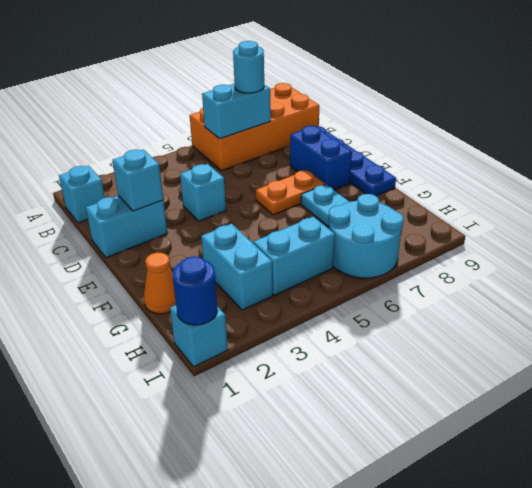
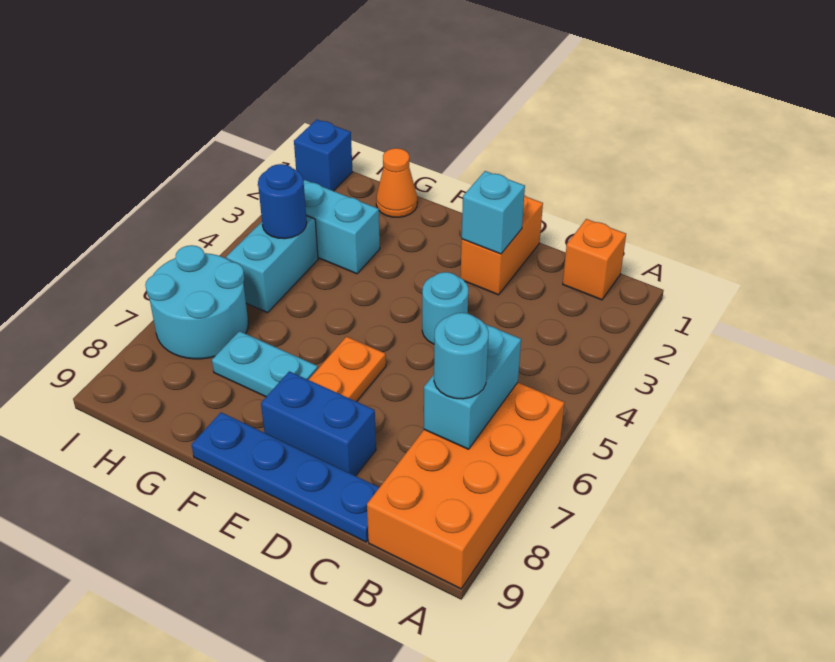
cyan brick B1 level 1 -> orange brick B1 level 1
cyan brick D1:D2 level 1 -> orange brick D1:D2 level 1
cyan brick D4 level 1 -> cyan round brick D4 level 1
cyan brick I1 level 1 -> blue brick I1 level 1
blue round brick I1 level 2 -> blue round brick H4 level 2

